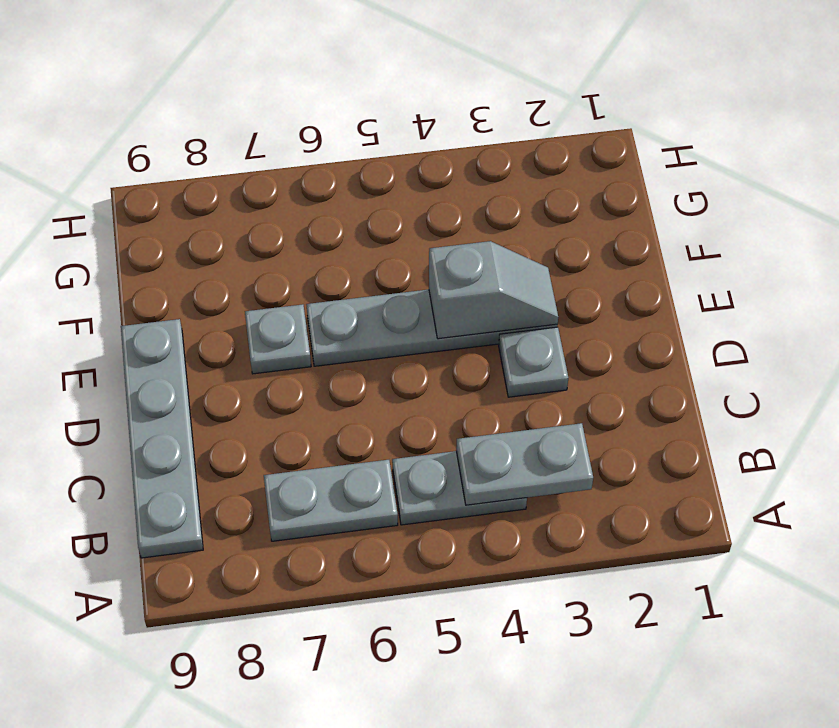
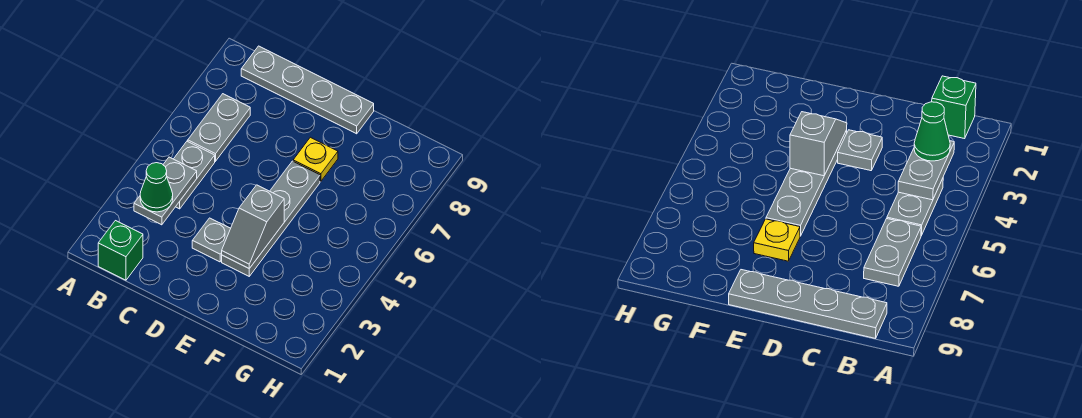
none -> green brick B1 level 1
none -> green cone B3 level 3
grey plate E7 level 1 -> yellow plate E7 level 1

